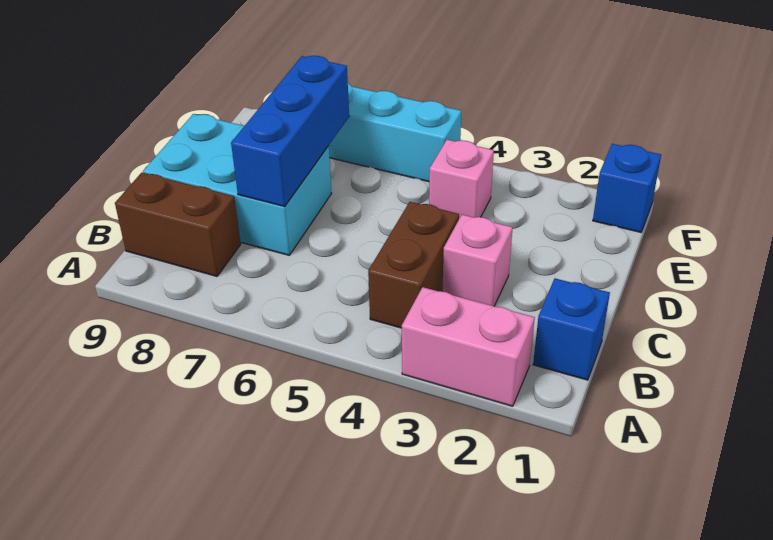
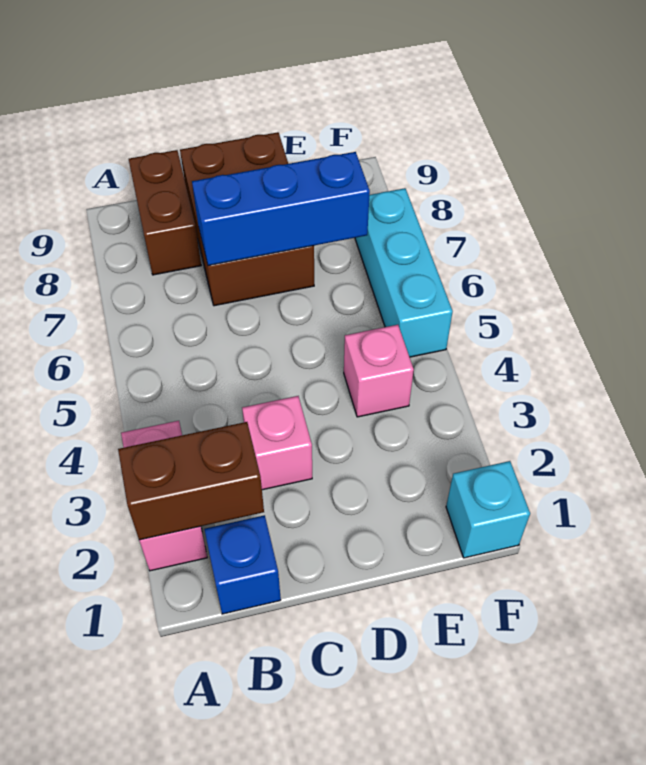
brown brick B4:C4 level 1 -> brown brick A2:B2 level 2
cyan brick C7:D9 level 1 -> brown brick C7:D9 level 1
blue brick F1 level 1 -> cyan brick F1 level 1

